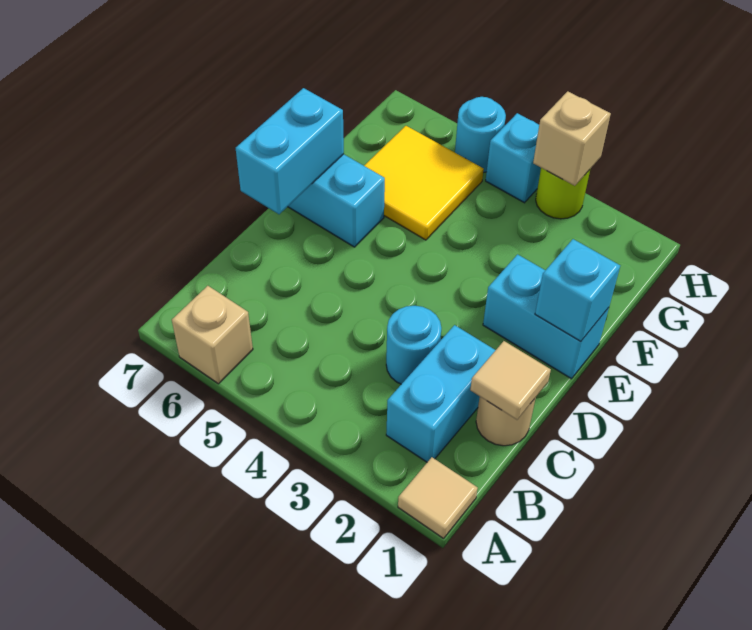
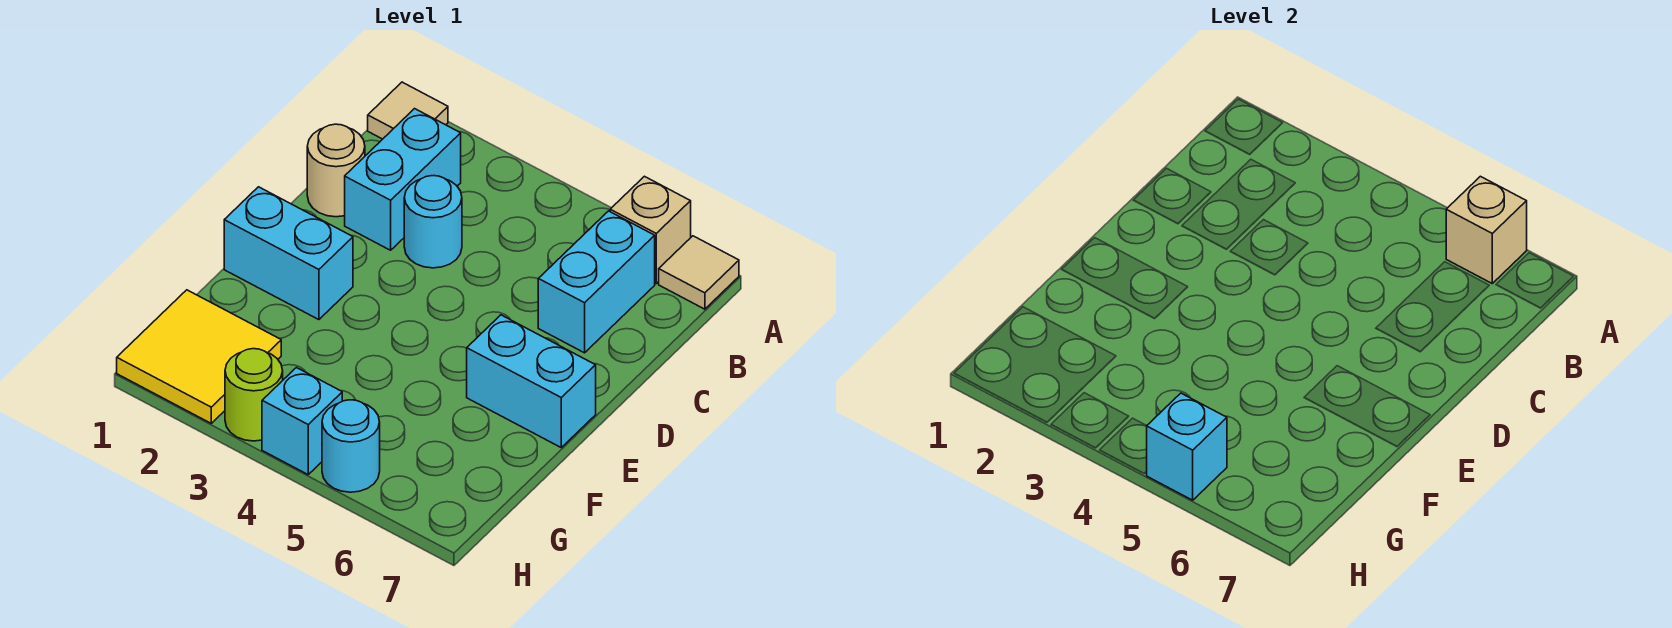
tan tile C1 level 2 -> tan tile A7 level 1
cyan brick D7:E7 level 2 -> cyan brick B6:C6 level 1
cyan brick E1 level 2 -> cyan brick H5 level 2
yellow tile F5:G6 level 1 -> yellow tile G1:H2 level 1
tan brick H3 level 2 -> tan brick A6 level 2

